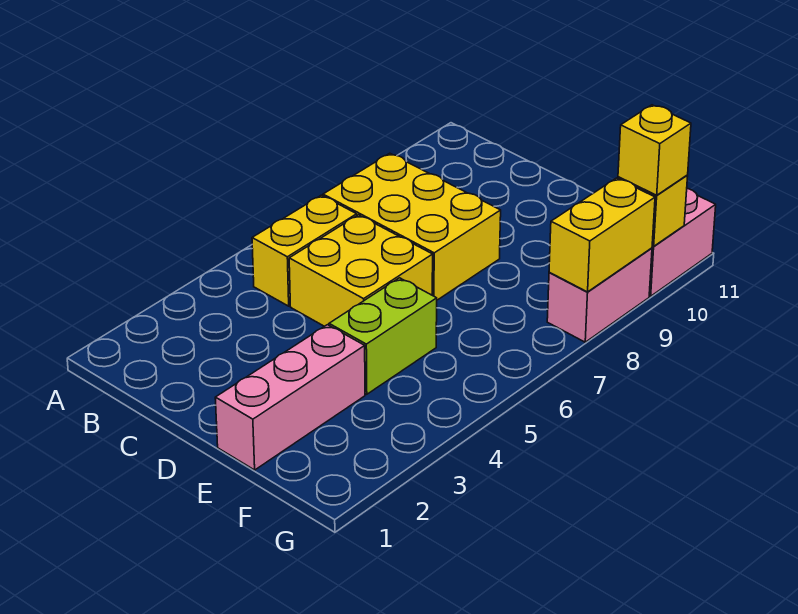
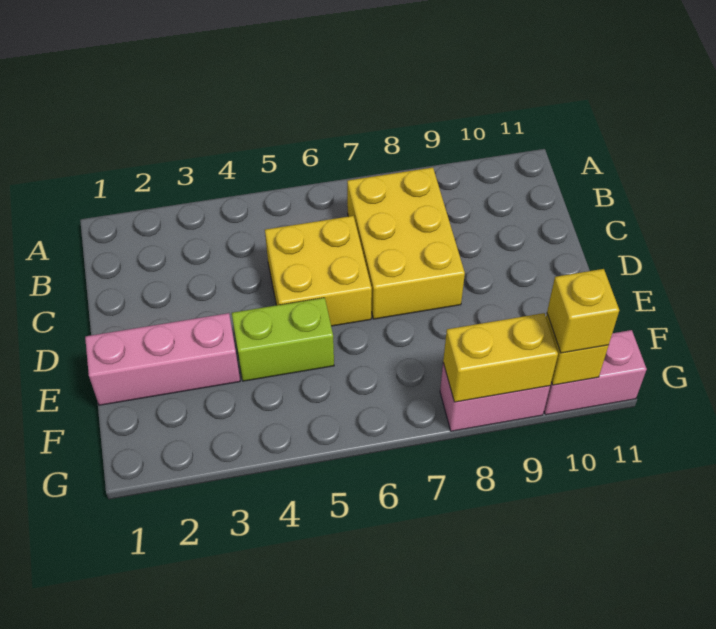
yellow brick B5:B6 level 1 -> none

